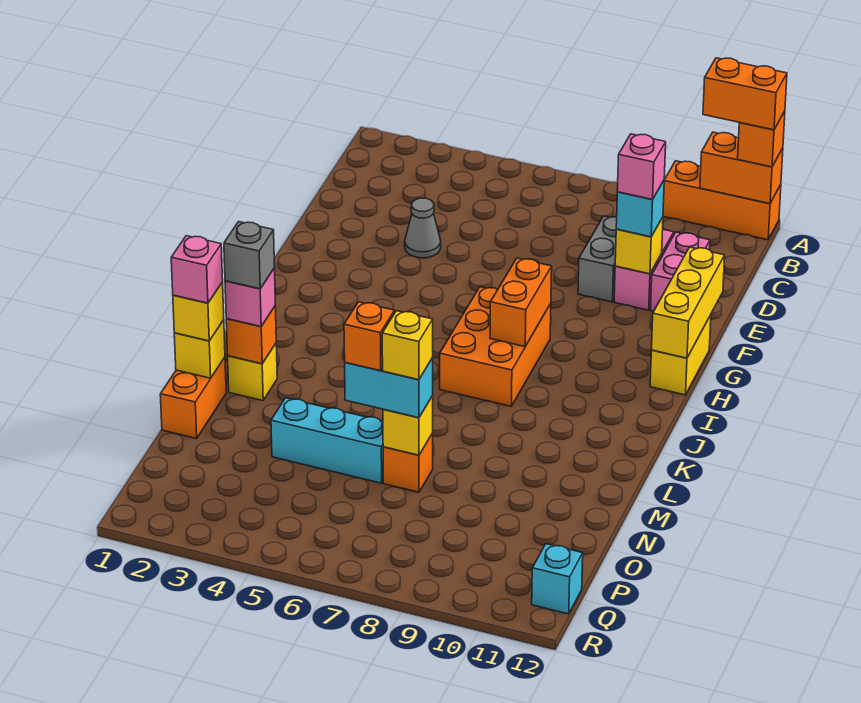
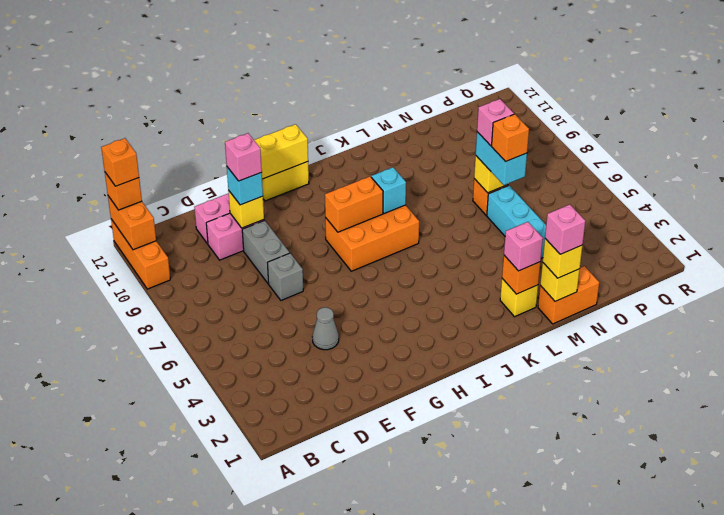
orange brick A11:A12 level 4 -> orange brick A12 level 4
grey brick D9:E9 level 1 -> grey brick E8:E9 level 1
grey brick L2 level 4 -> grey brick E7 level 1
yellow brick N7 level 4 -> pink brick N7 level 4
cyan brick Q12 level 1 -> cyan brick J8 level 2

